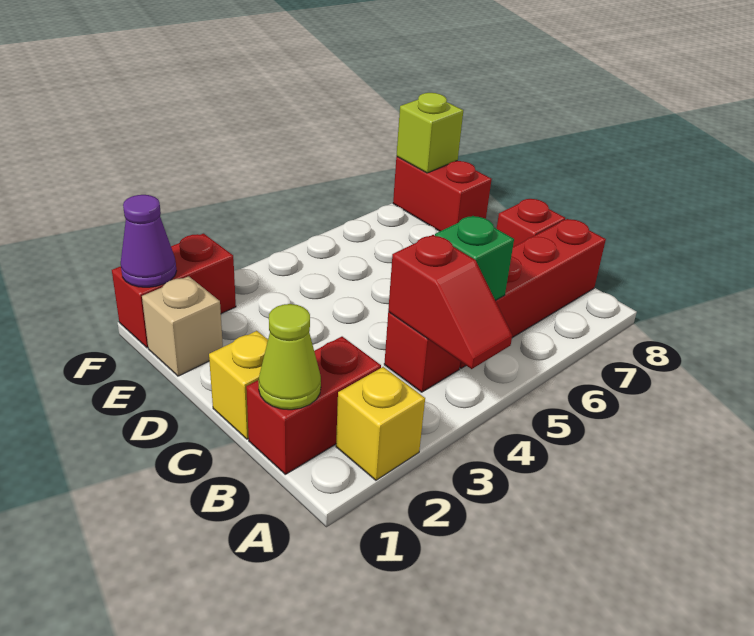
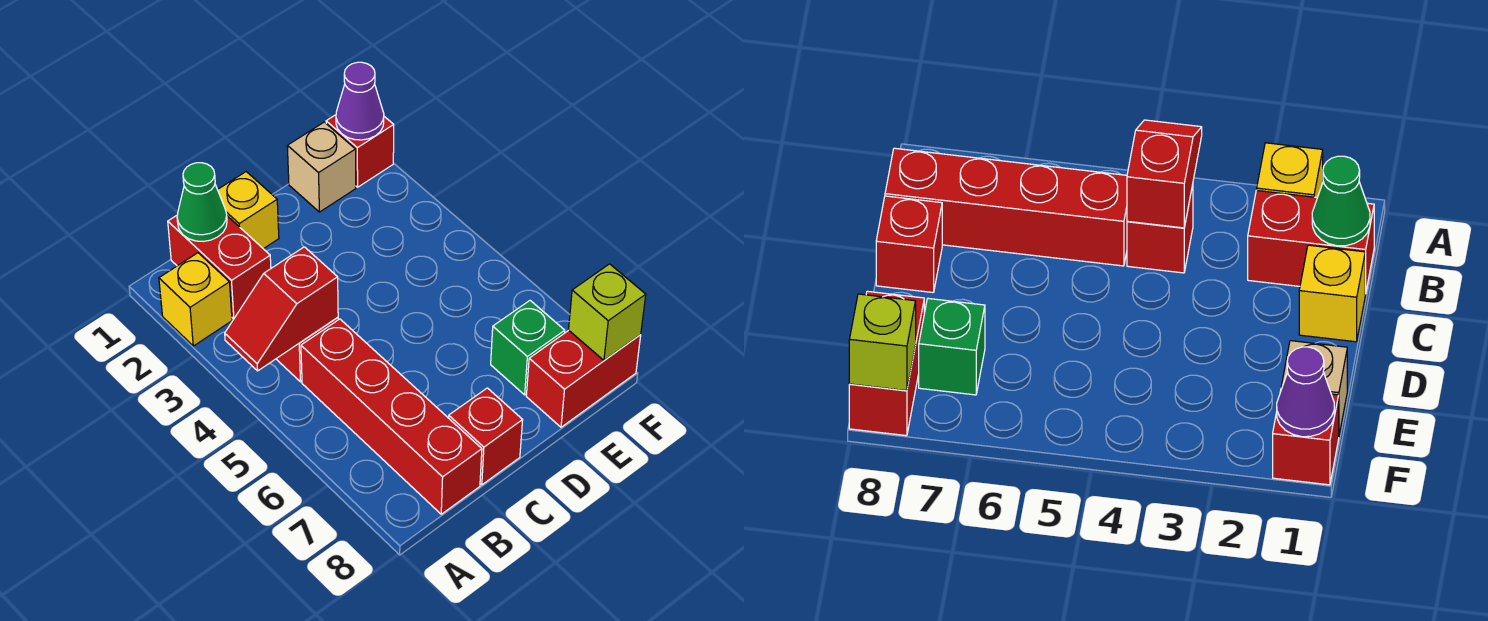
lime cone B1 level 2 -> green cone B1 level 2
green brick B5 level 2 -> green brick E7 level 1
red brick F1:F2 level 1 -> red brick F1 level 1

